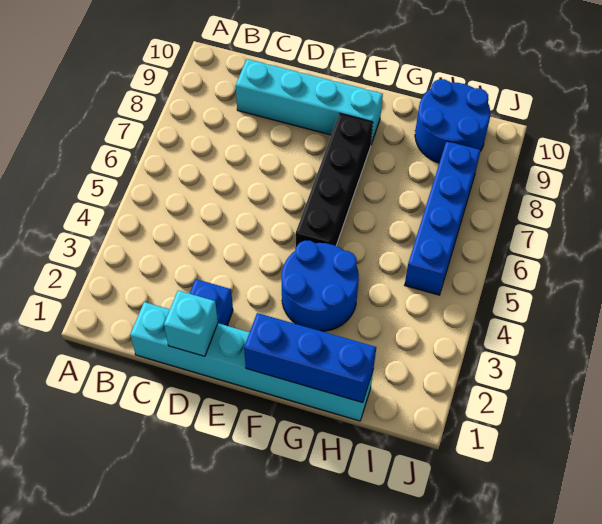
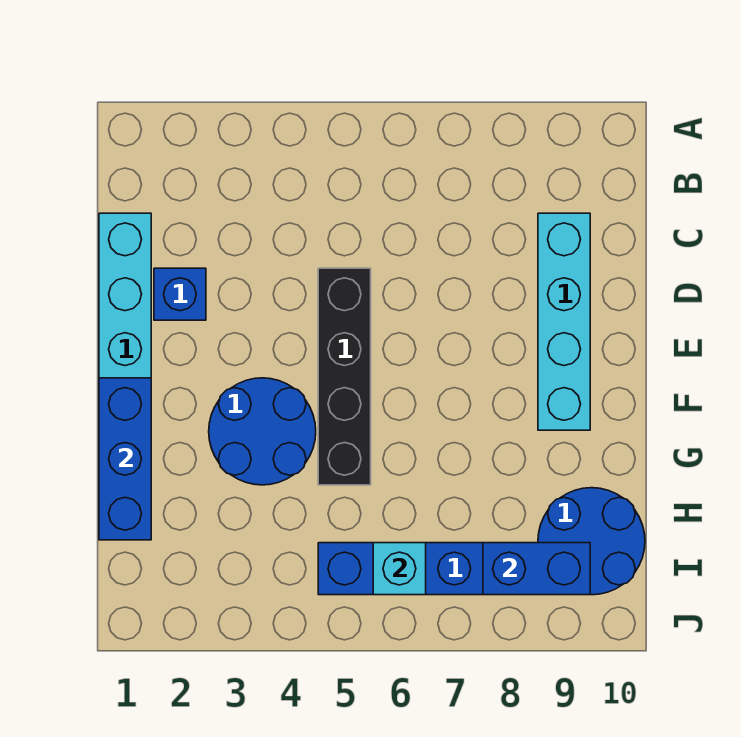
cyan brick D1 level 2 -> cyan brick I6 level 2
black brick F5:F8 level 1 -> black brick D5:G5 level 1
none -> blue brick I8:I9 level 2

